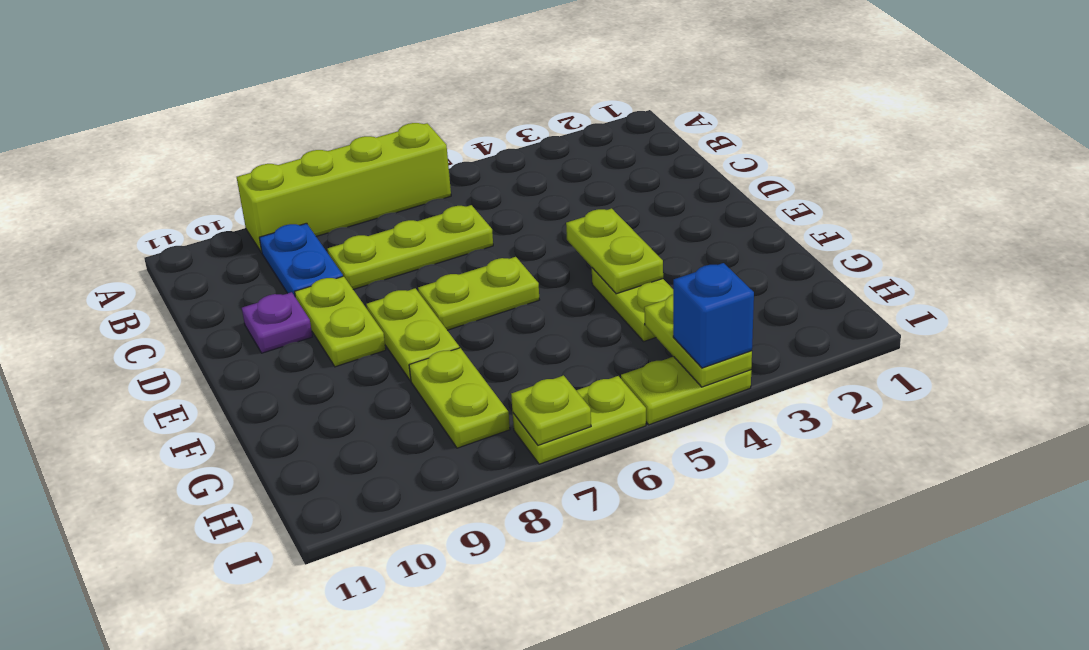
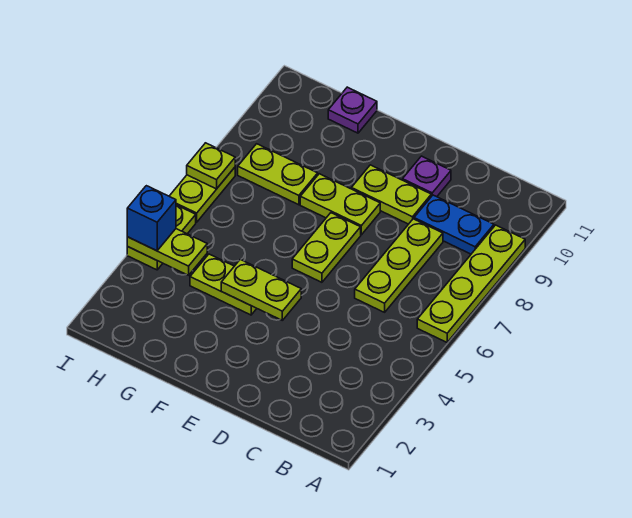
lime brick A6:A9 level 1 -> lime plate A6:A9 level 1
none -> purple plate G11 level 1

